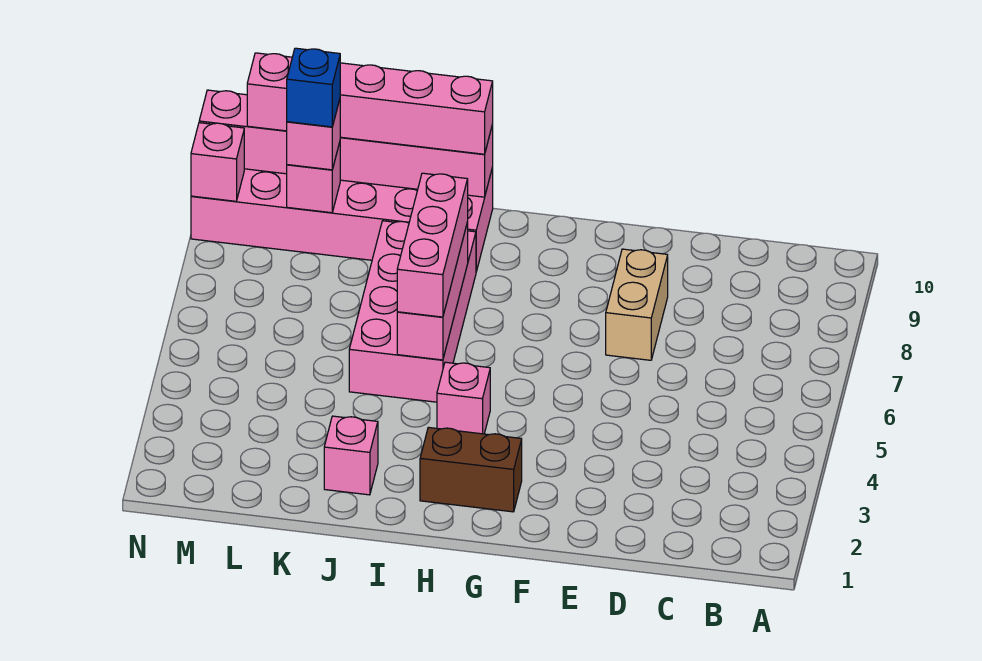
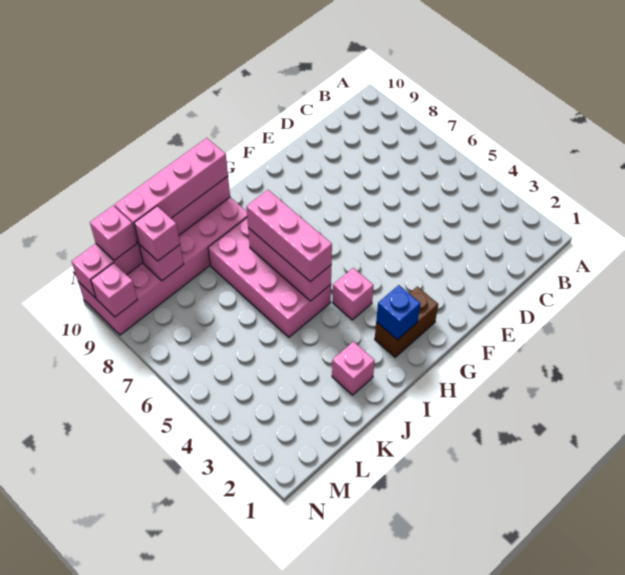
tan brick E7:E8 level 1 -> none
blue brick L9 level 4 -> blue brick H2 level 2

